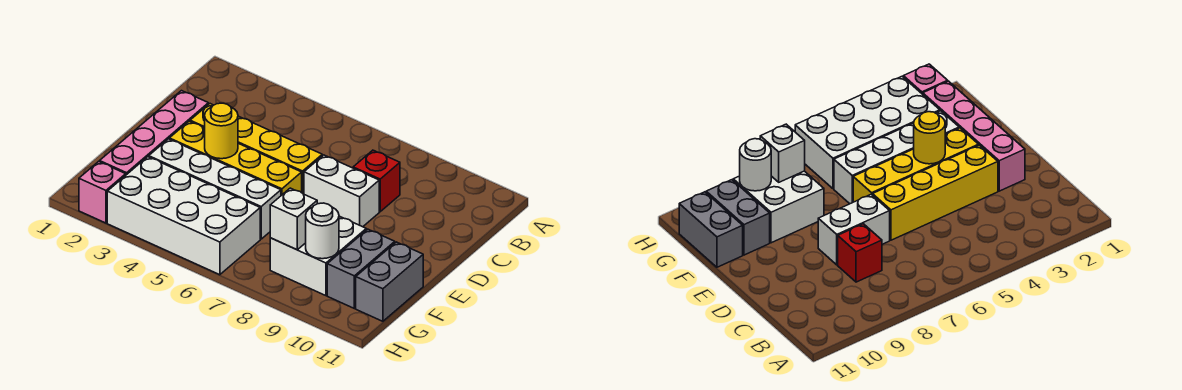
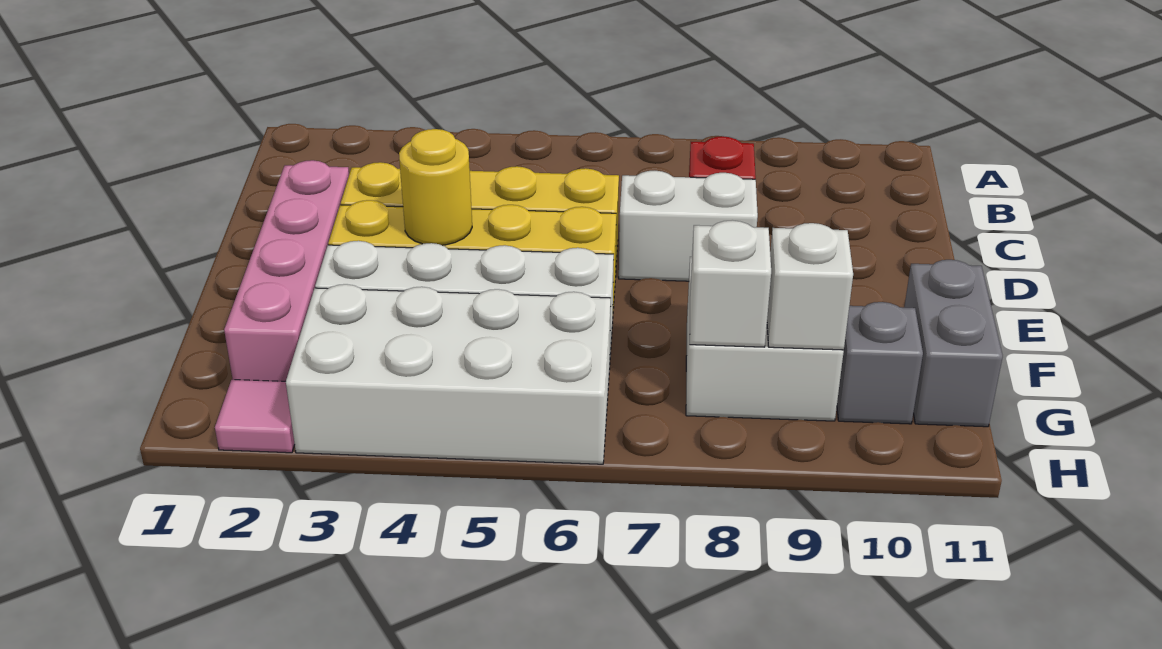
grey brick F10:G10 level 1 -> grey brick G10 level 1
white round brick G9 level 2 -> white brick G9 level 2
pink brick H2 level 1 -> pink tile H2 level 1

